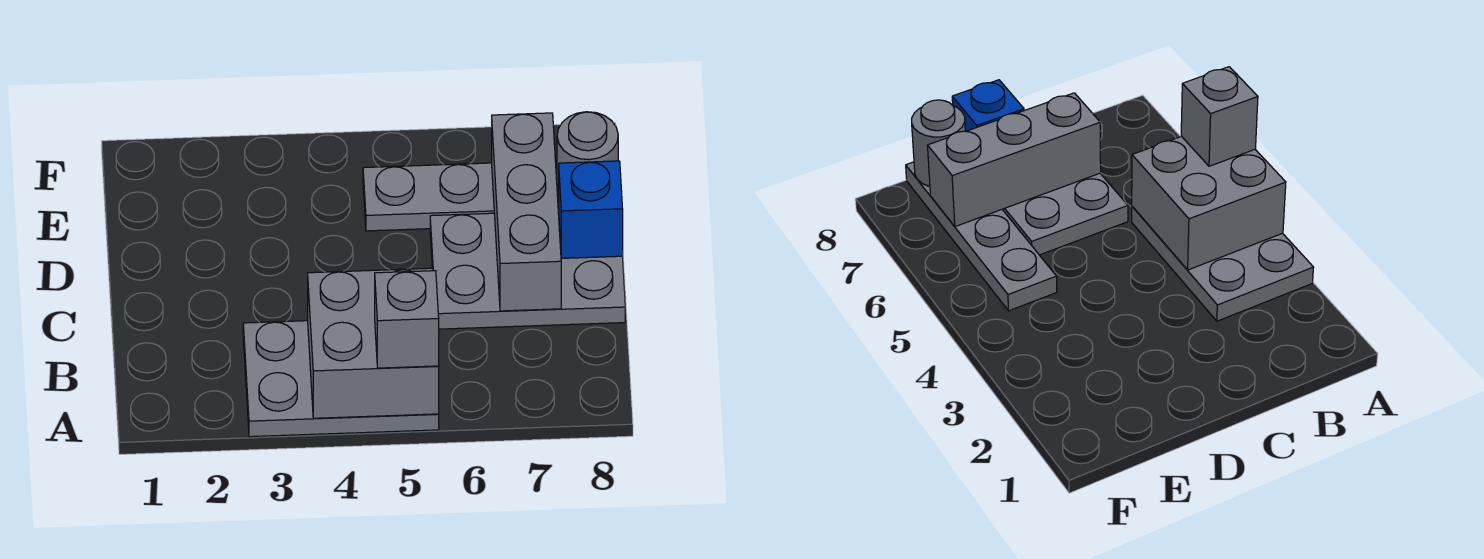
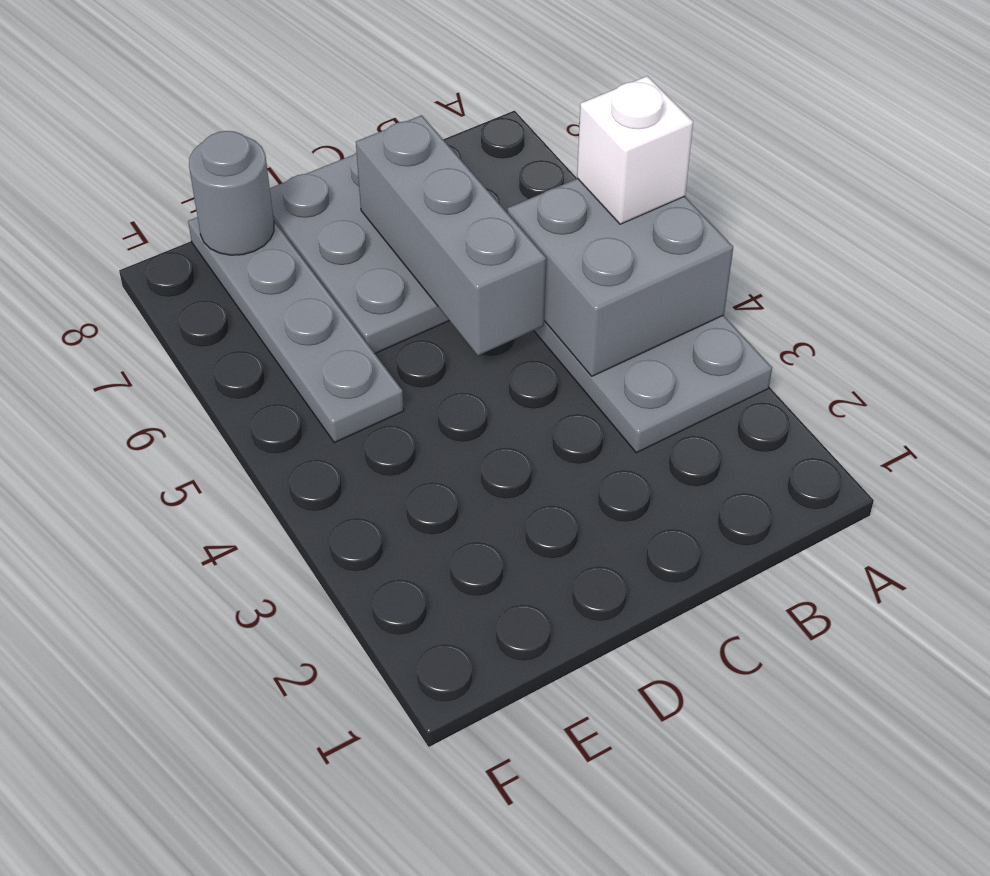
grey brick A5 level 3 -> white brick A5 level 3
grey brick C7:E7 level 2 -> grey brick C5:C7 level 2
blue brick D8 level 2 -> none

